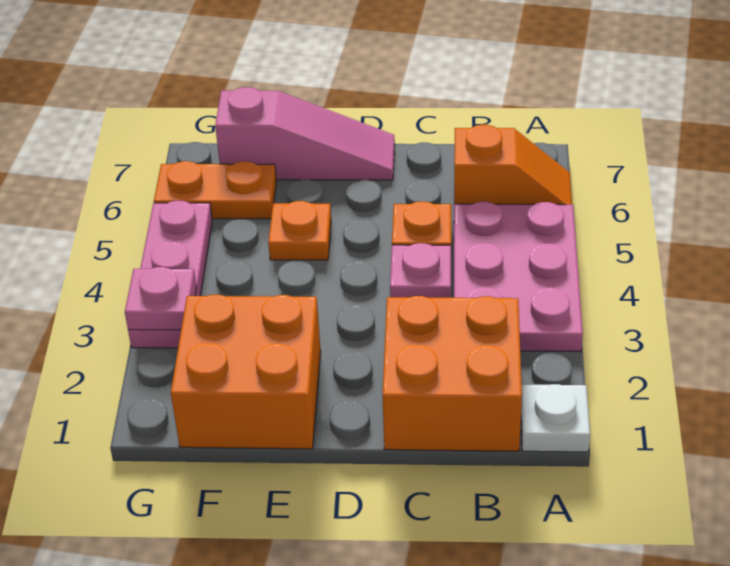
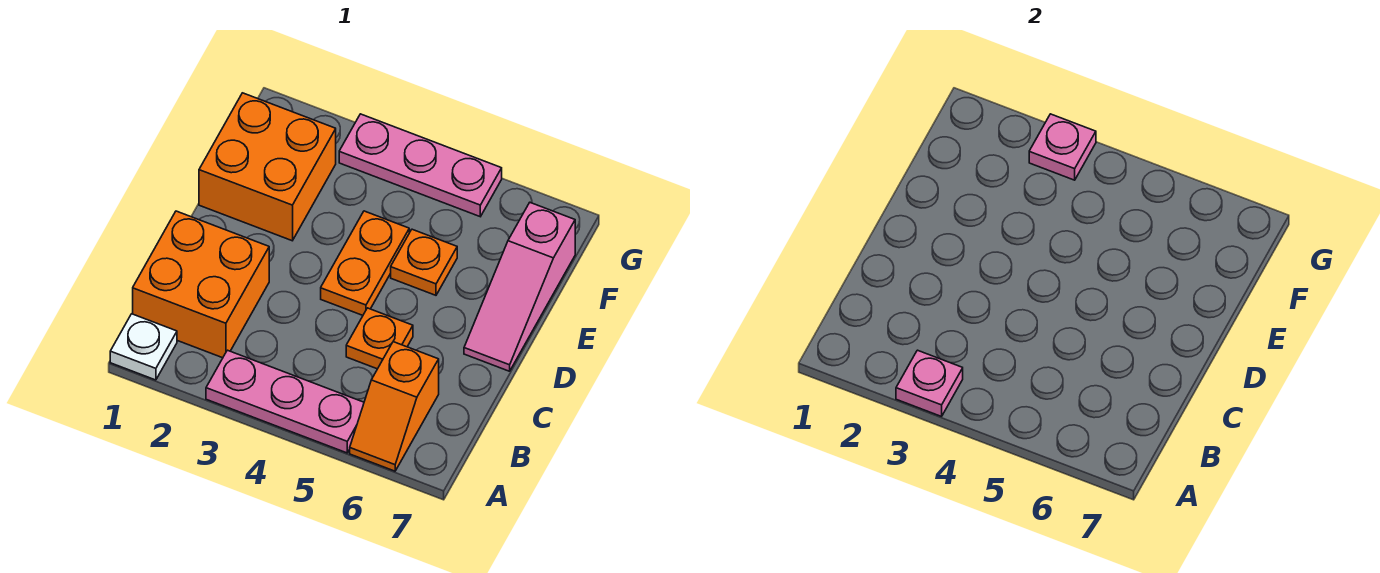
pink plate A3:B5 level 1 -> pink plate A3:A5 level 1
pink plate C4 level 1 -> pink plate A3 level 2
orange plate F6:G6 level 1 -> orange plate D4:E4 level 1

